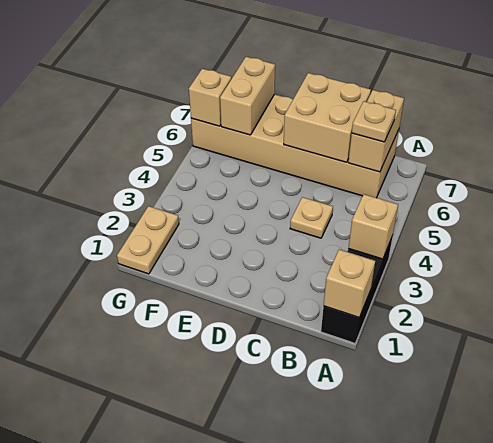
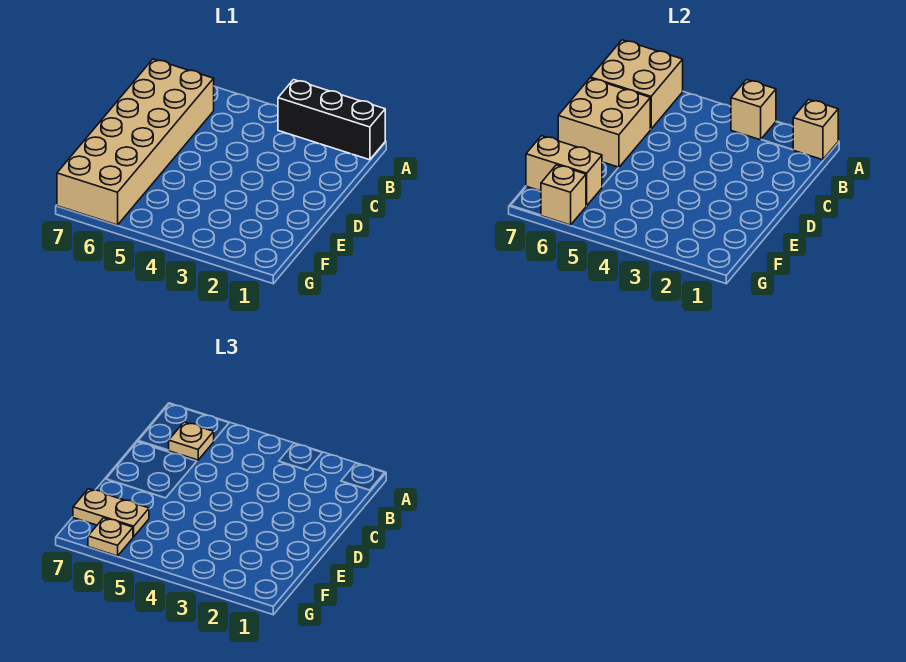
tan brick B6:B7 level 2 -> tan brick A6:B7 level 2
tan plate C4 level 1 -> tan plate G6 level 3
tan plate G1:G2 level 1 -> tan plate F6:F7 level 3

